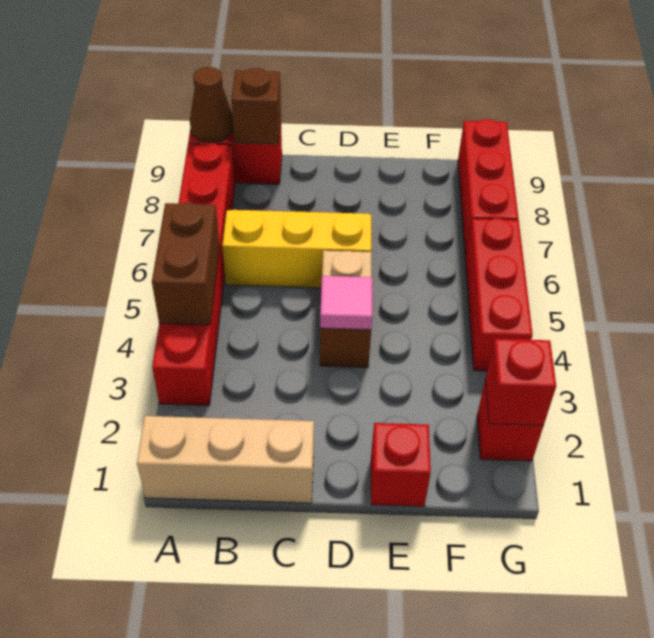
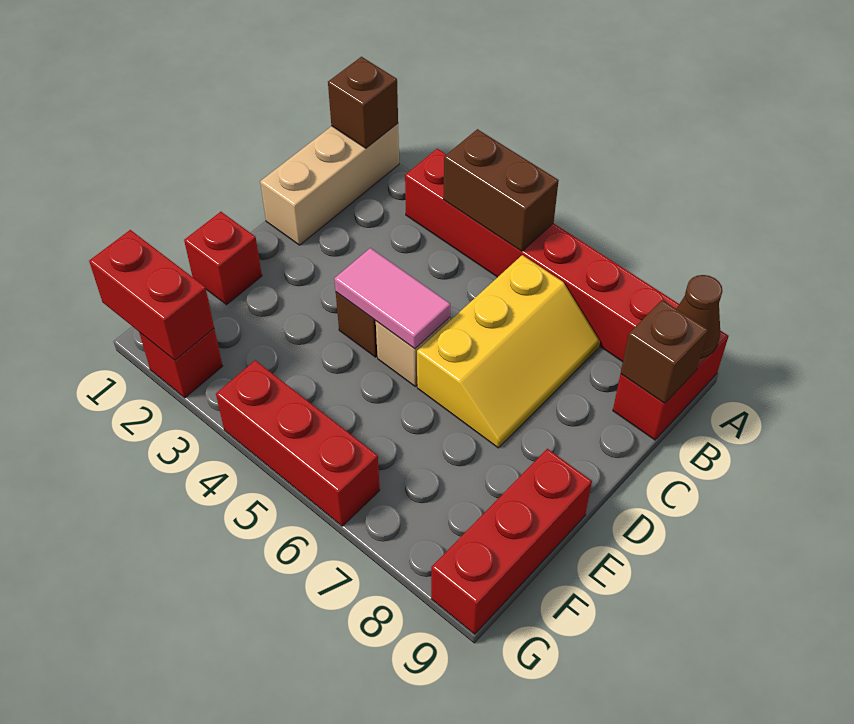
none -> brown brick A1 level 2
pink tile D4 level 2 -> pink tile D4:D5 level 2
red brick G2 level 2 -> red brick G1:G2 level 2
red brick G7:G9 level 1 -> red brick E9:G9 level 1

